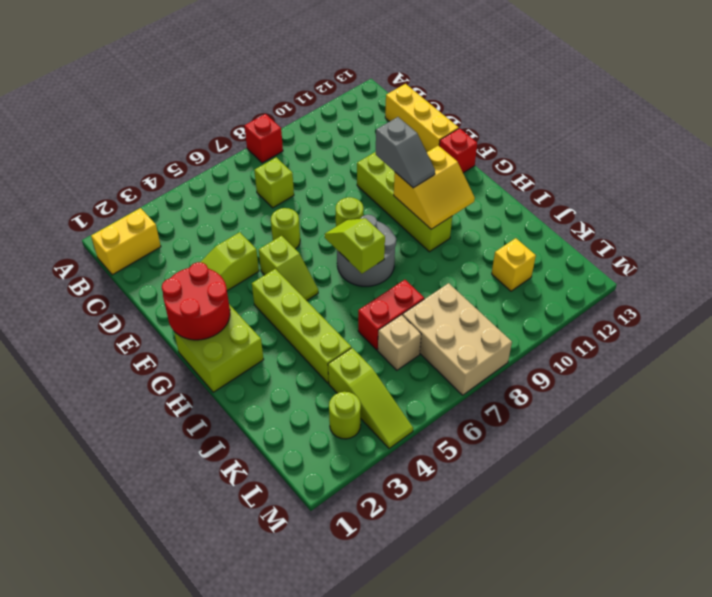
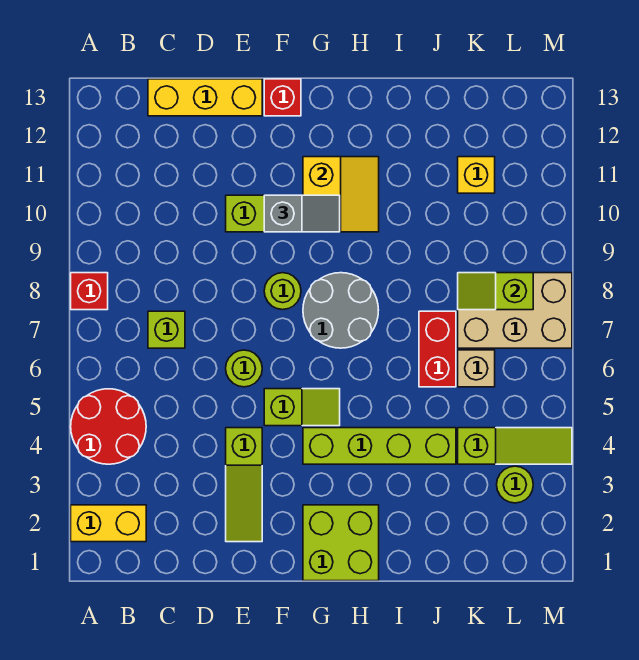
yellow brick B1:B2 level 1 -> yellow brick A2:B2 level 1
red round brick F1:G2 level 2 -> red round brick A4:B5 level 1
lime slope G7:H7 level 2 top H -> lime slope K8:L8 level 2 top L

